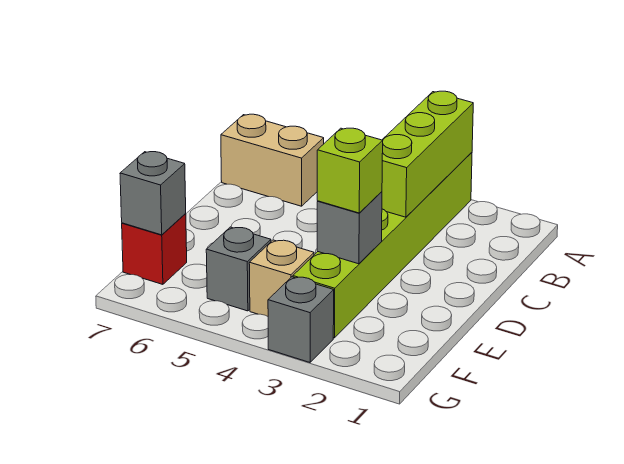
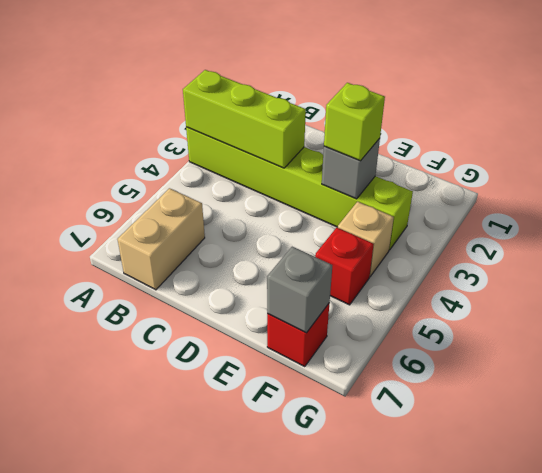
grey brick F5 level 1 -> red brick F5 level 1
grey brick G3 level 1 -> none

